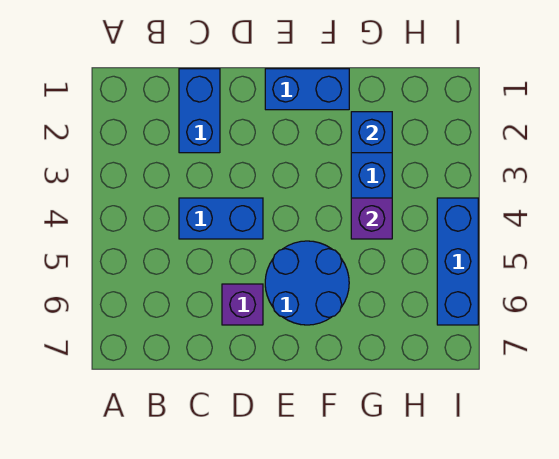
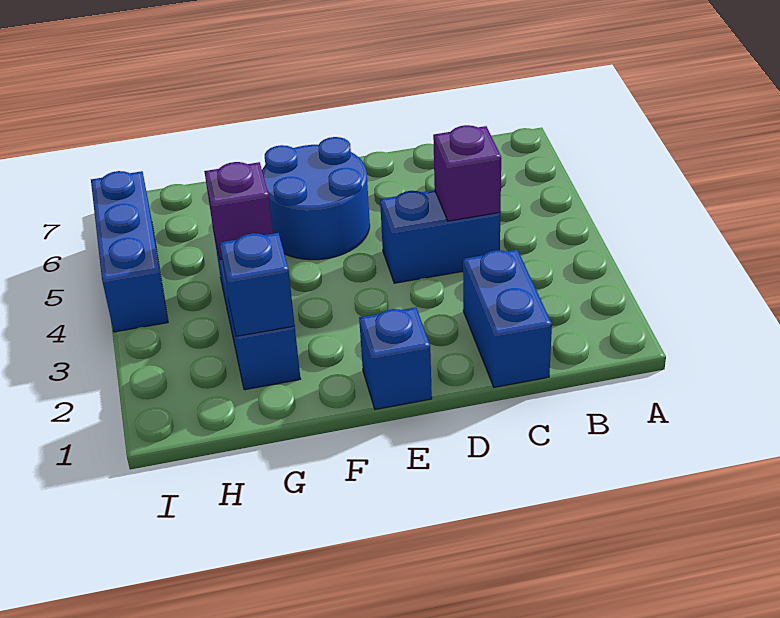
purple brick D6 level 1 -> purple brick C4 level 2
blue brick E1:F1 level 1 -> blue brick E1 level 1

